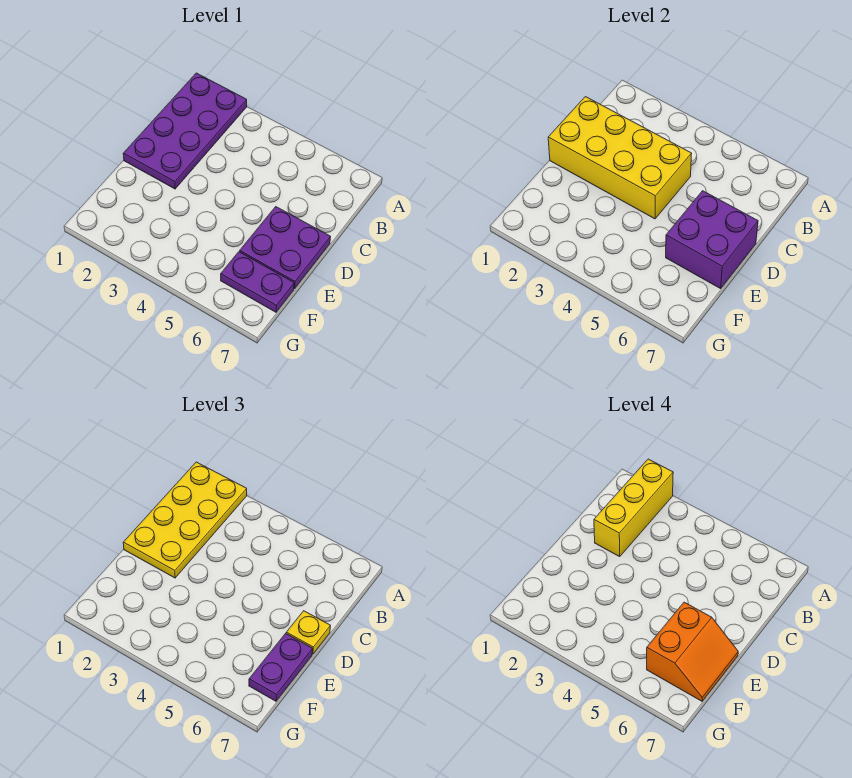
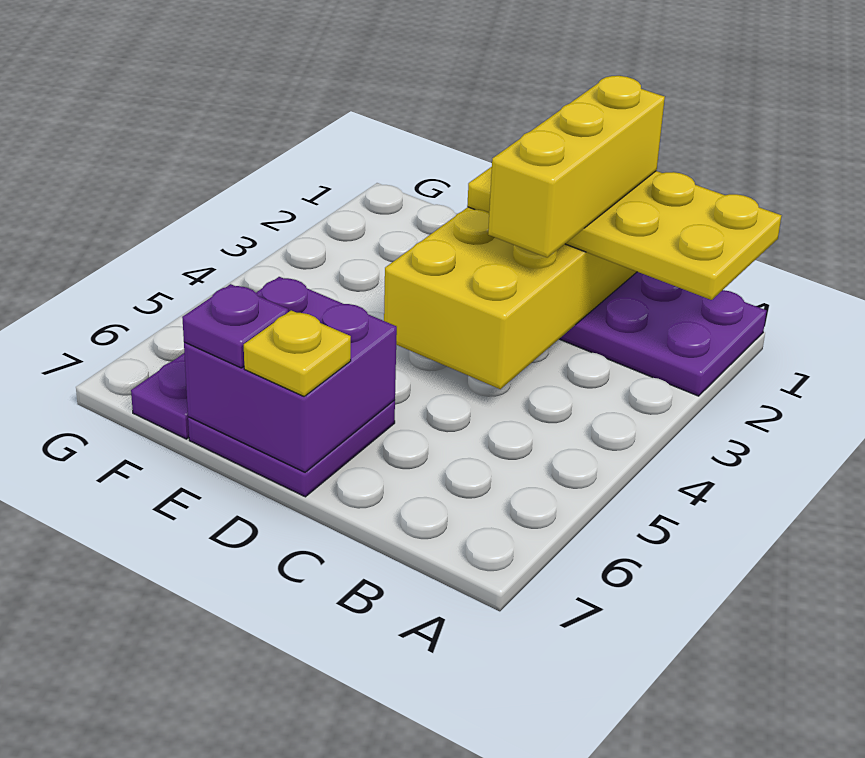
yellow brick A2:C2 level 4 -> yellow brick C1:C3 level 4
orange slope E6:F7 level 4 top 6 -> none
purple plate E7:F7 level 3 -> purple plate E7 level 3

